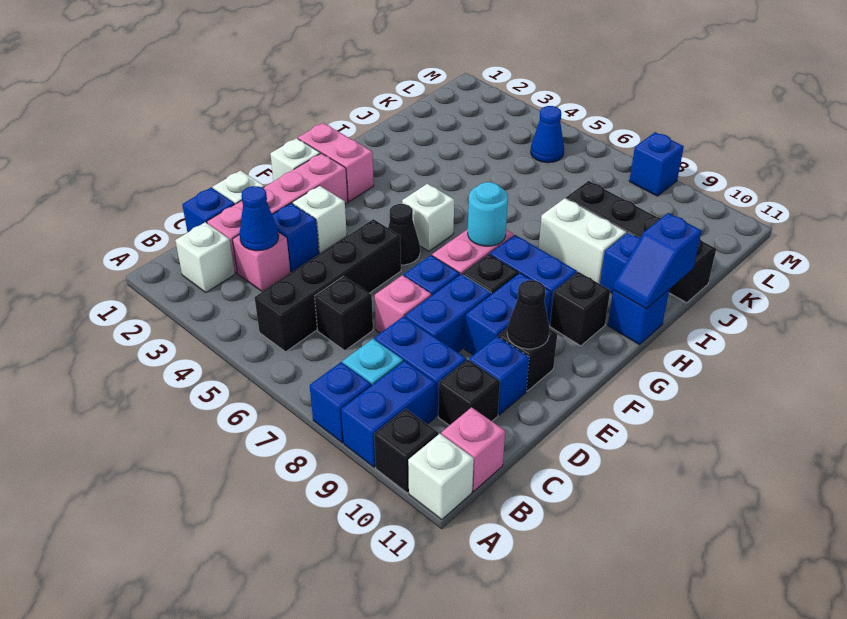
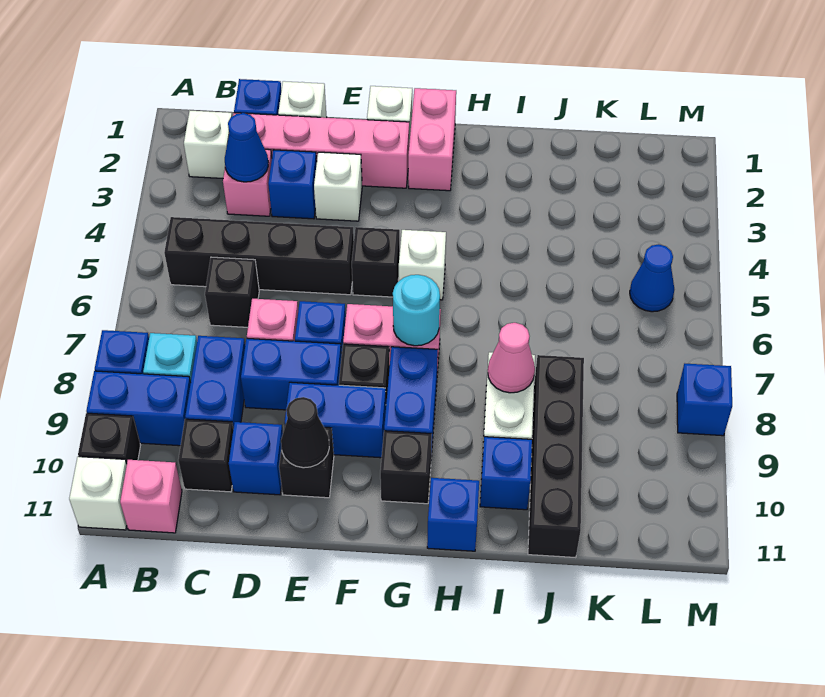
black cone F5 level 1 -> black brick F5 level 1
blue slope H11:I11 level 2 top I -> none
none -> pink cone I8 level 2

